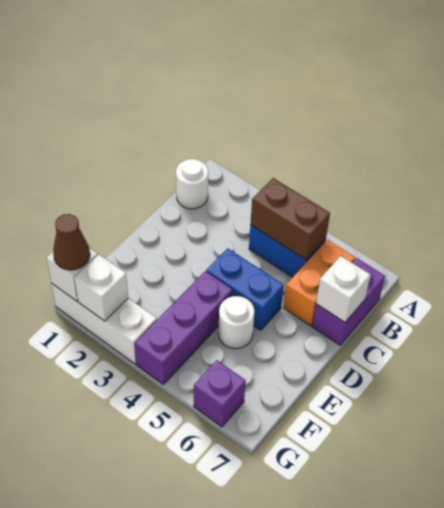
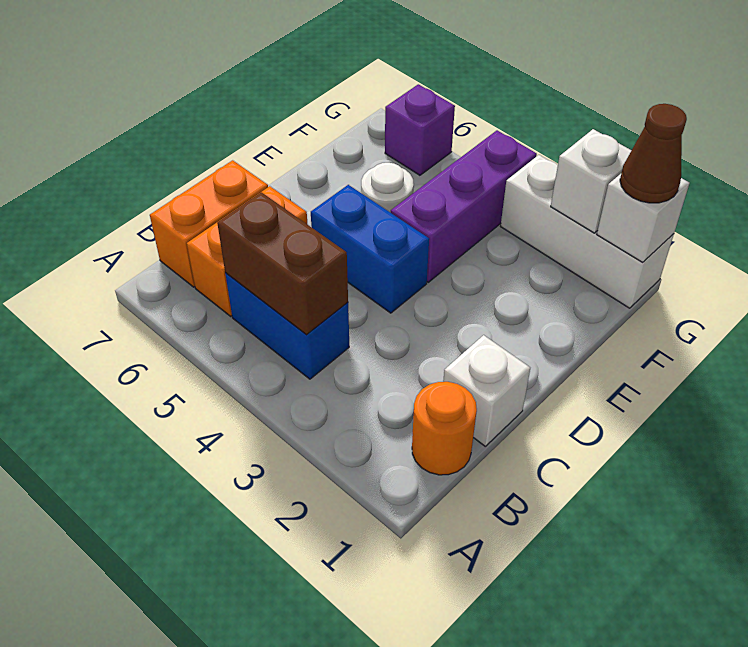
white round brick B1 level 1 -> orange round brick B1 level 1
purple brick B7:C7 level 1 -> orange brick B7:C7 level 1
white brick C7 level 2 -> white brick C1 level 1

